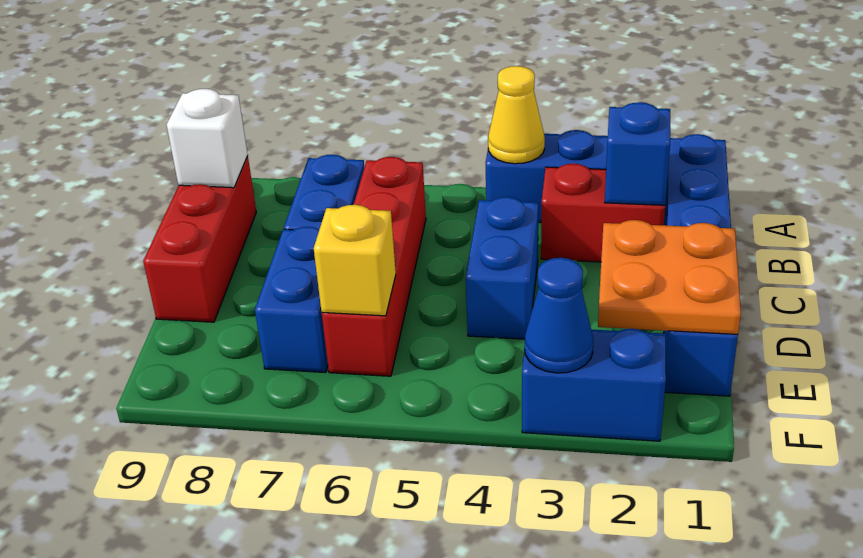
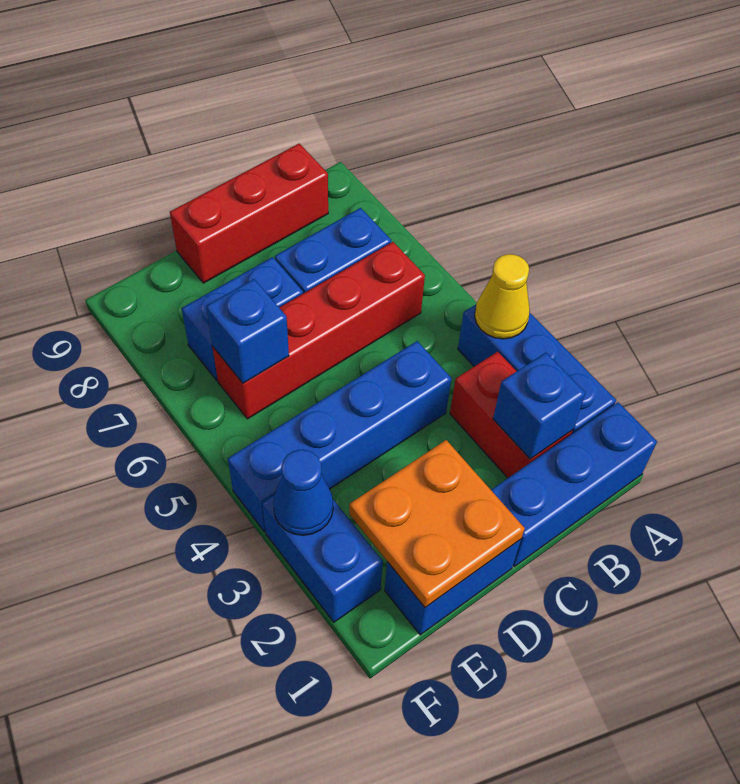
white brick B9 level 2 -> none
blue brick C4:D4 level 1 -> blue brick C4:F4 level 1
yellow brick E6 level 2 -> blue brick E6 level 2

